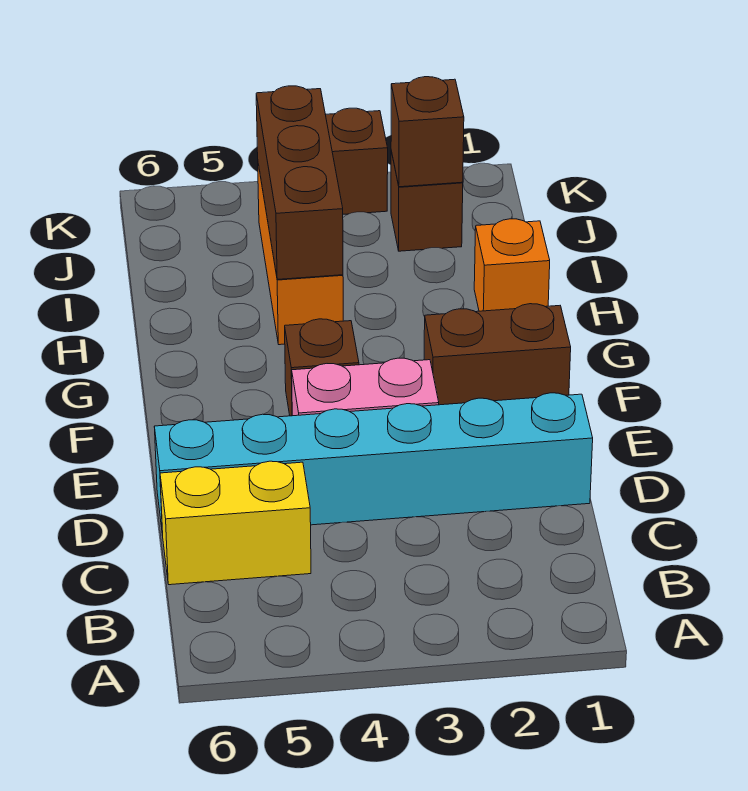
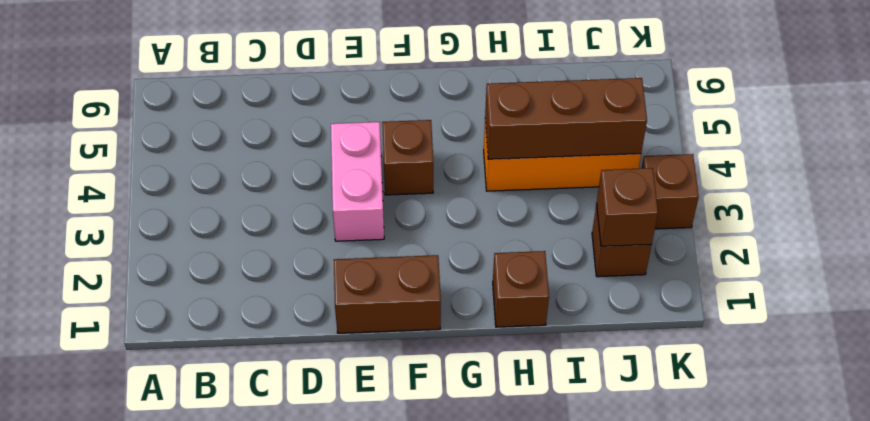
yellow brick C5:C6 level 1 -> none
cyan brick D1:D6 level 1 -> none
brown brick F1:F2 level 1 -> brown brick E1:F1 level 1
orange brick H1 level 1 -> brown brick H1 level 1

